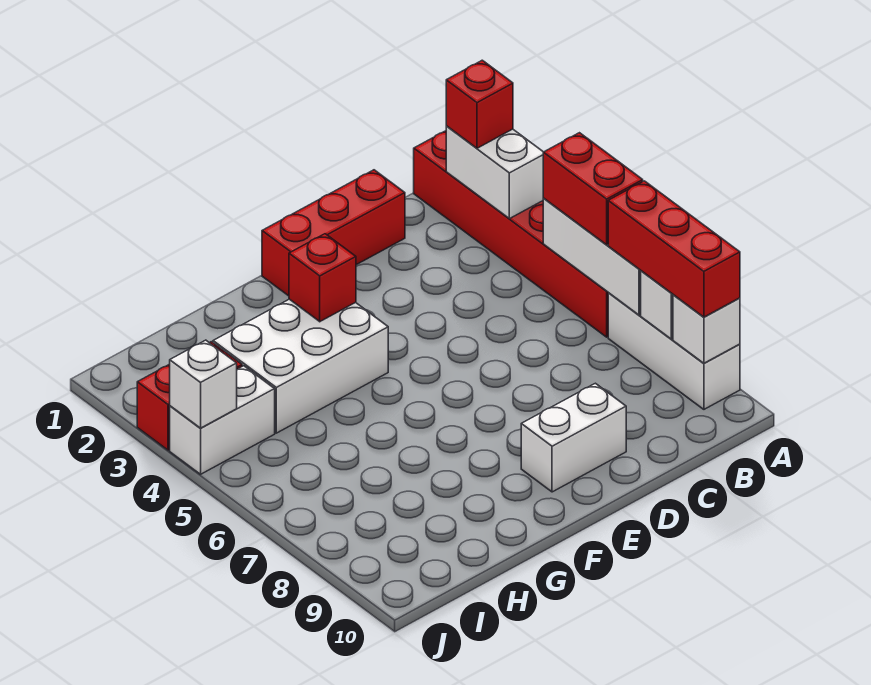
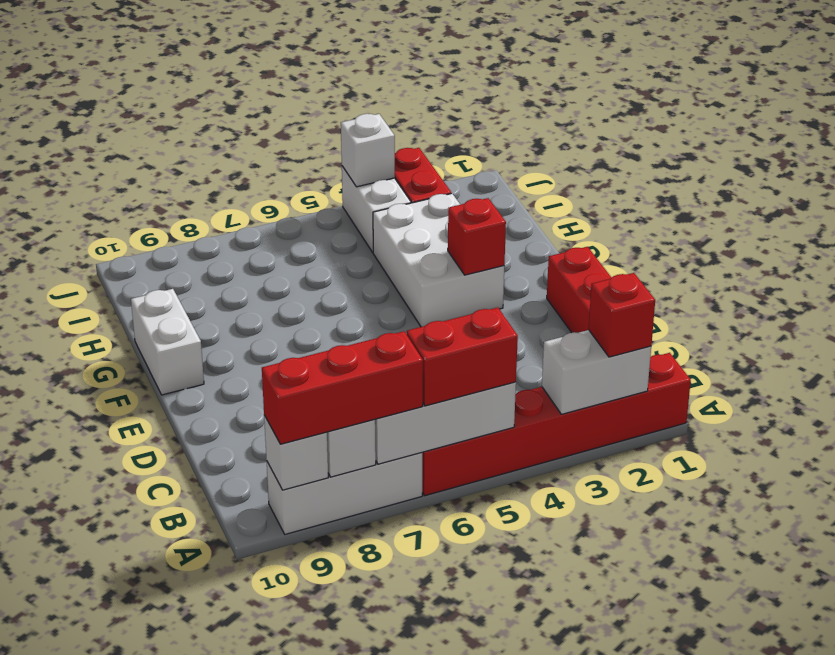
white brick D9:E9 level 1 -> white brick F10:G10 level 1

